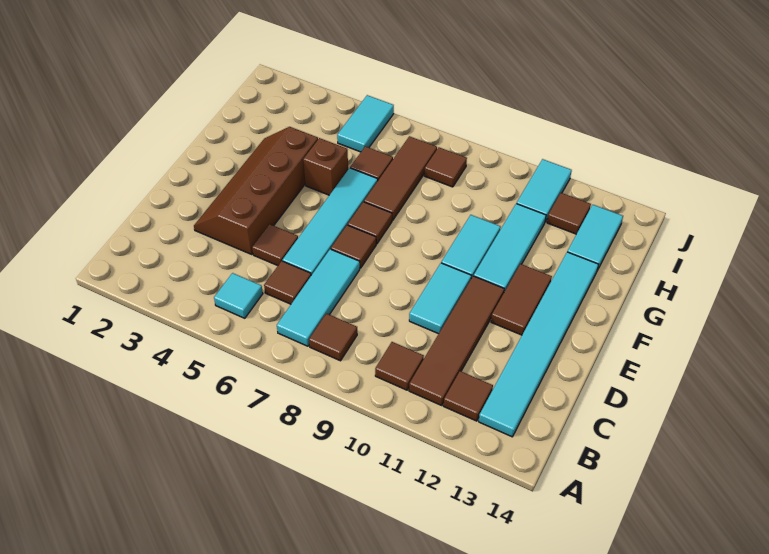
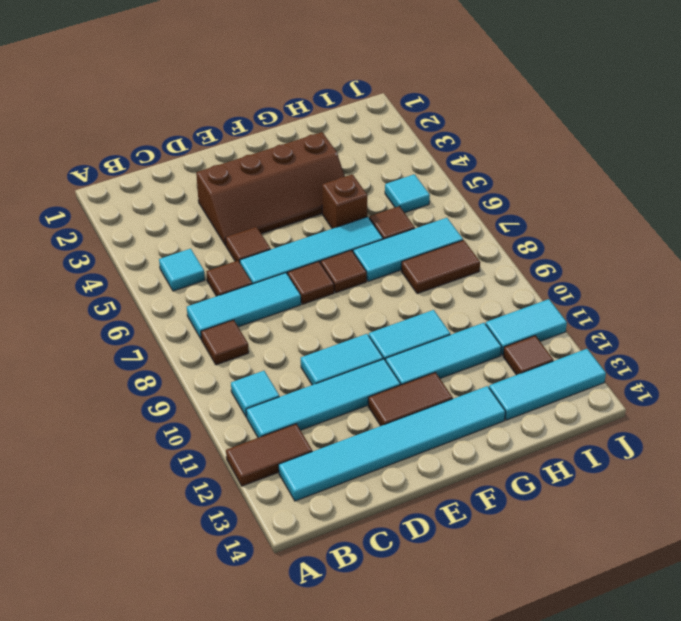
brown tile B10 level 1 -> cyan tile B10 level 1
brown tile B11:E11 level 1 -> cyan tile B11:E11 level 1
brown tile B12 level 1 -> brown tile A12:B12 level 1
brown slope D3:G4 level 1 top 4 -> brown slope D3:G4 level 1 top 3
brown tile G7:I7 level 1 -> cyan tile G7:I7 level 1
cyan tile H13:I13 level 1 -> cyan tile H13:J13 level 1
cyan tile I5:J5 level 1 -> cyan tile I5 level 1
brown tile I8 level 1 -> brown tile H8:I8 level 1

